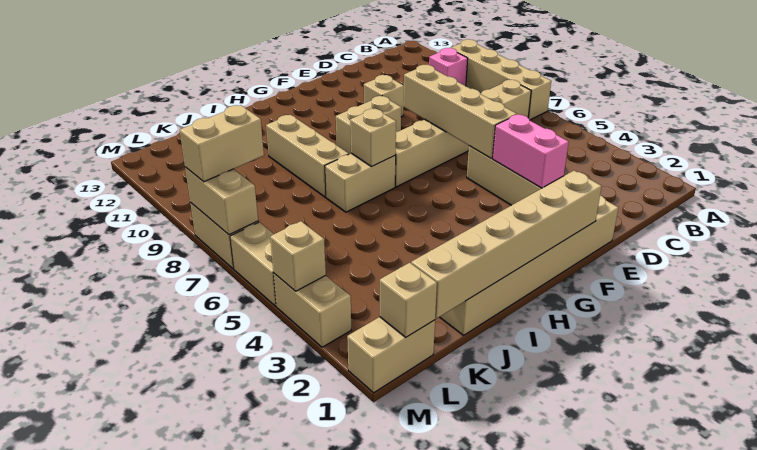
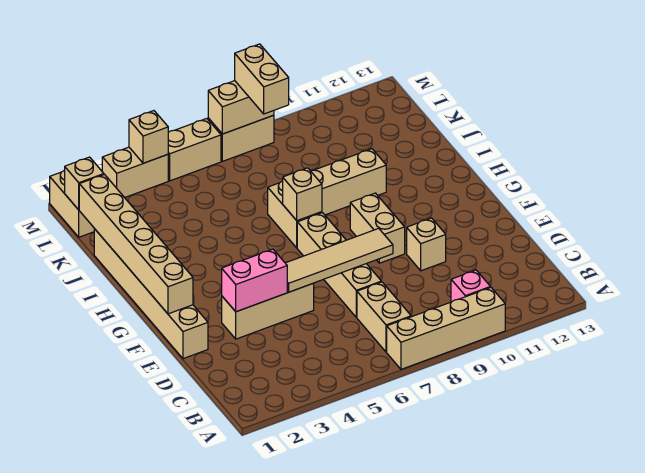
tan brick E5:E8 level 2 -> tan tile E5:E8 level 2

